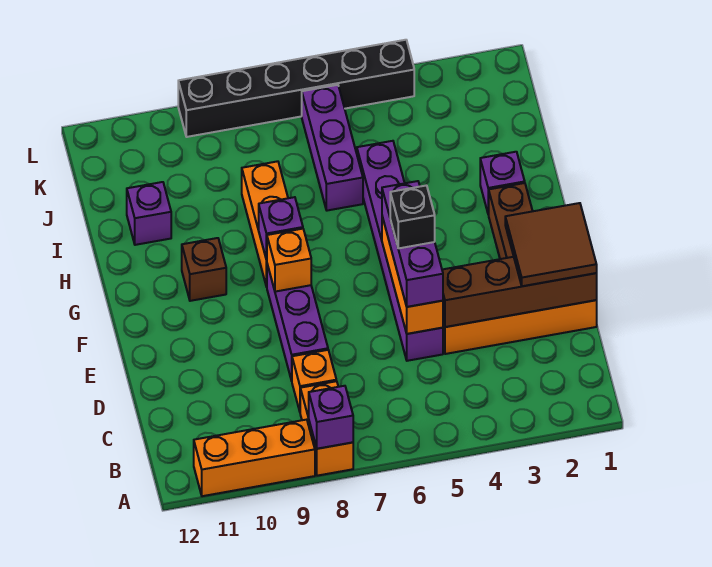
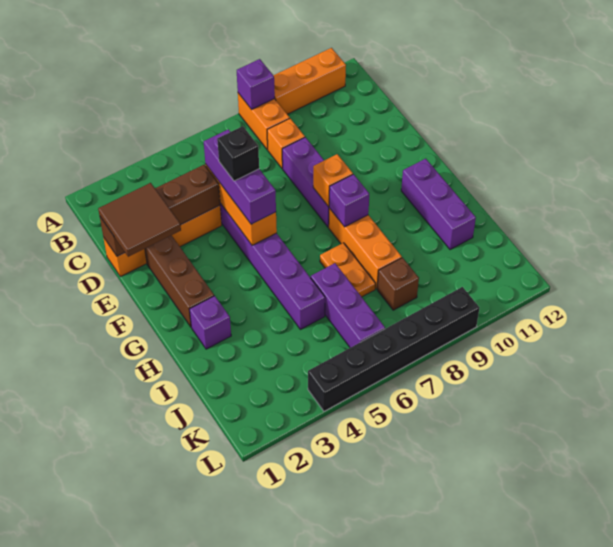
brown brick G10 level 1 -> brown brick J8 level 1
none -> orange plate H7:I7 level 1
purple brick I11 level 1 -> purple brick G11:I11 level 1

